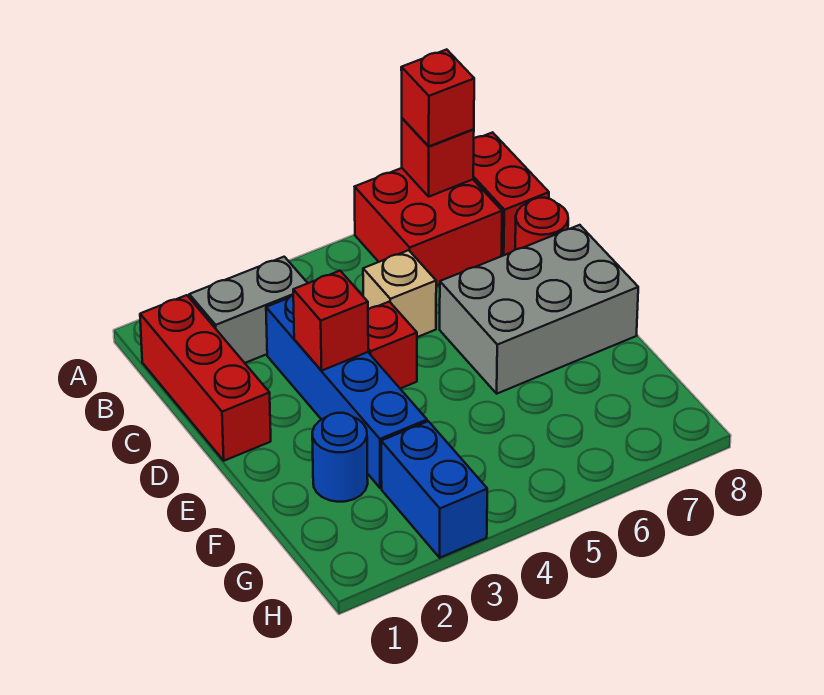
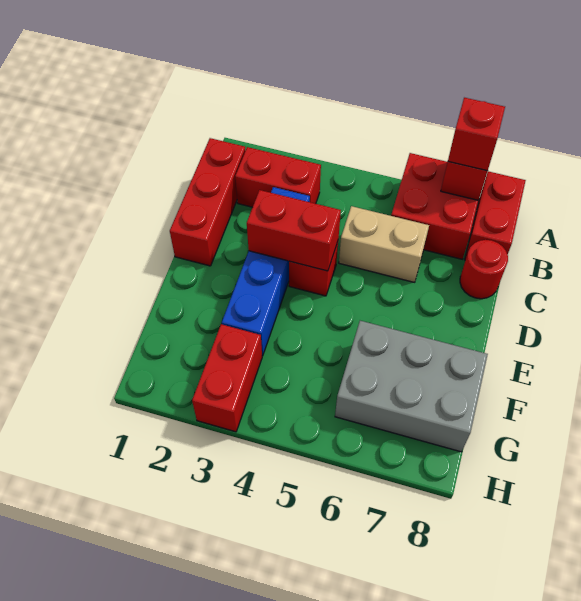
grey brick B2:B3 level 1 -> red brick B2:B3 level 1
tan brick C5 level 1 -> tan brick C5:C6 level 1
red brick D3 level 2 -> red brick D3:D4 level 2
grey brick D6:E8 level 1 -> grey brick F6:G8 level 1
blue round brick F2 level 1 -> none
blue brick G3:H3 level 1 -> red brick G3:H3 level 1

